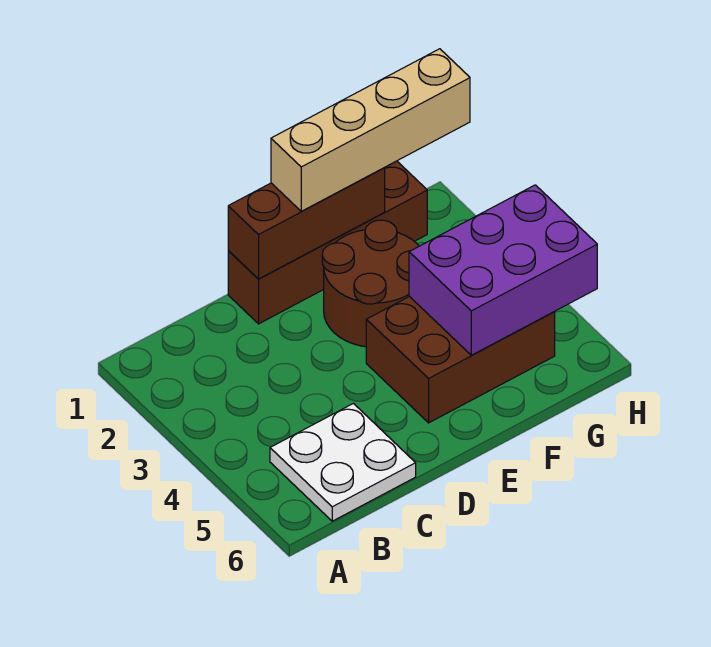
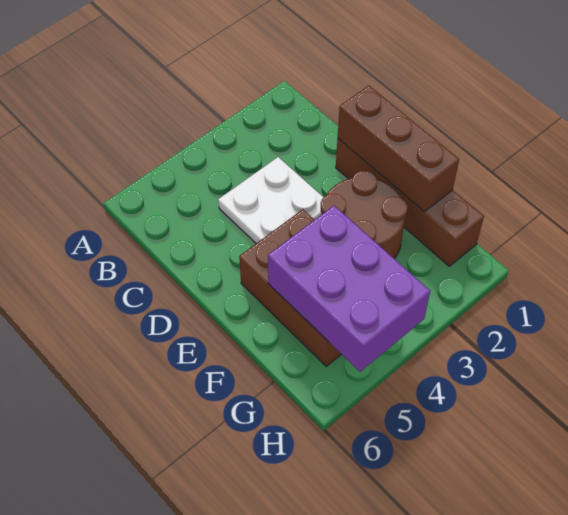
white plate B5:C6 level 1 -> white plate C3:D4 level 1
tan brick E1:H1 level 3 -> none

